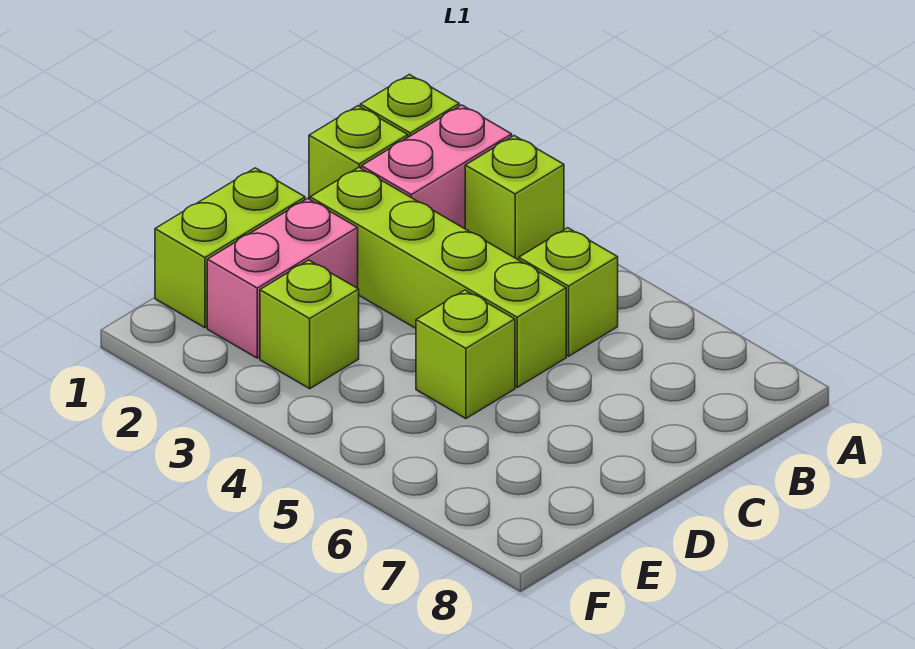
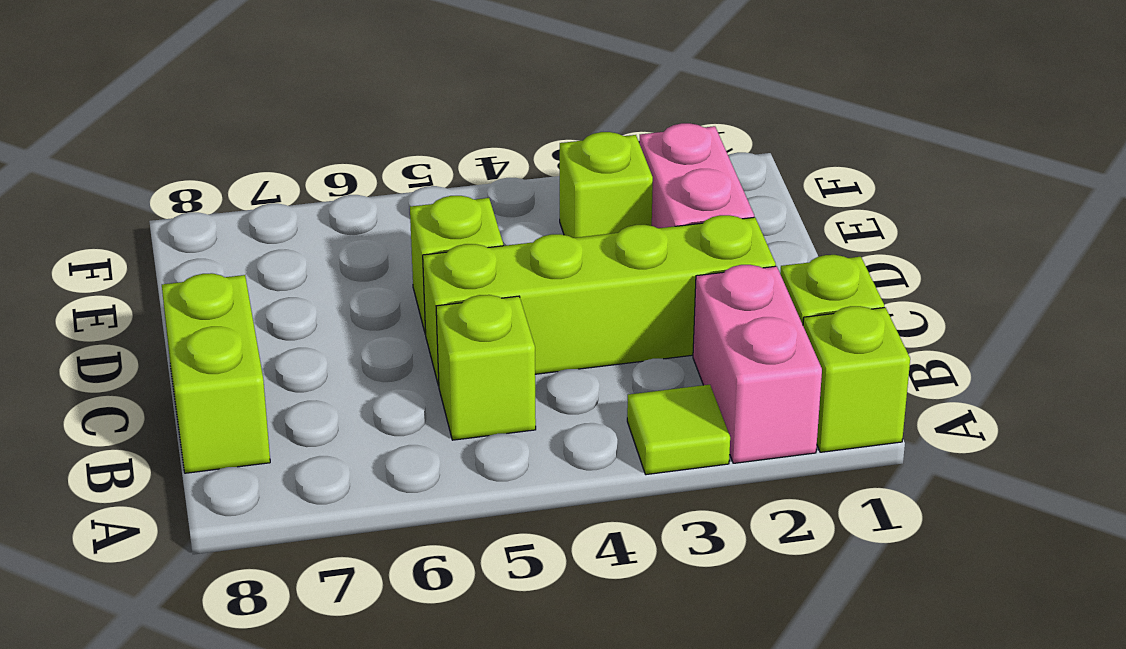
lime brick A3 level 1 -> lime tile A3 level 1
lime brick D1:E1 level 1 -> lime brick B8:C8 level 1

